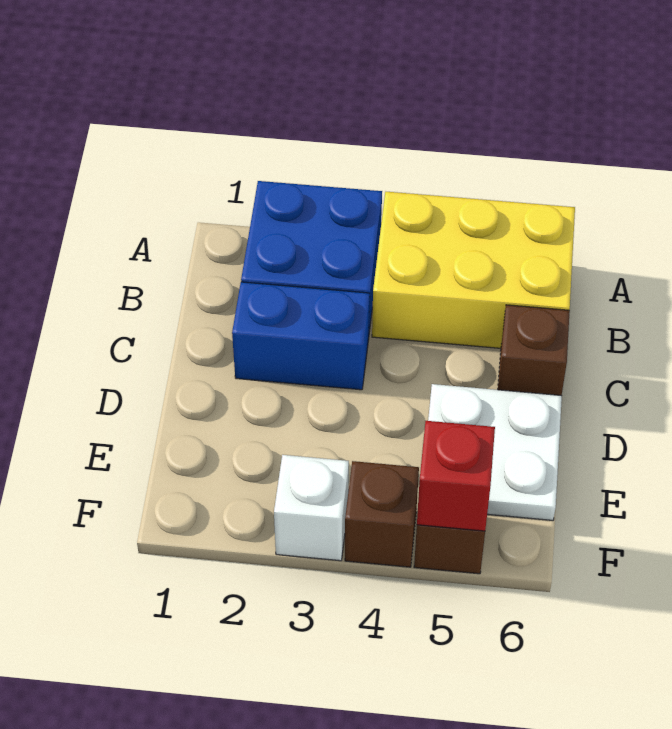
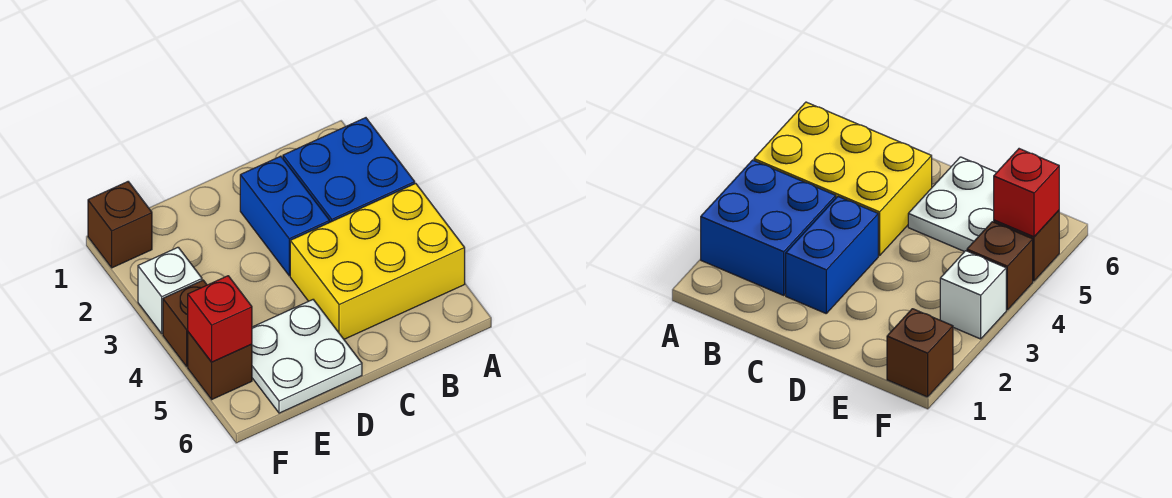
yellow brick A4:B6 level 1 -> yellow brick A4:C5 level 1
brown brick C6 level 1 -> brown brick F1 level 1

